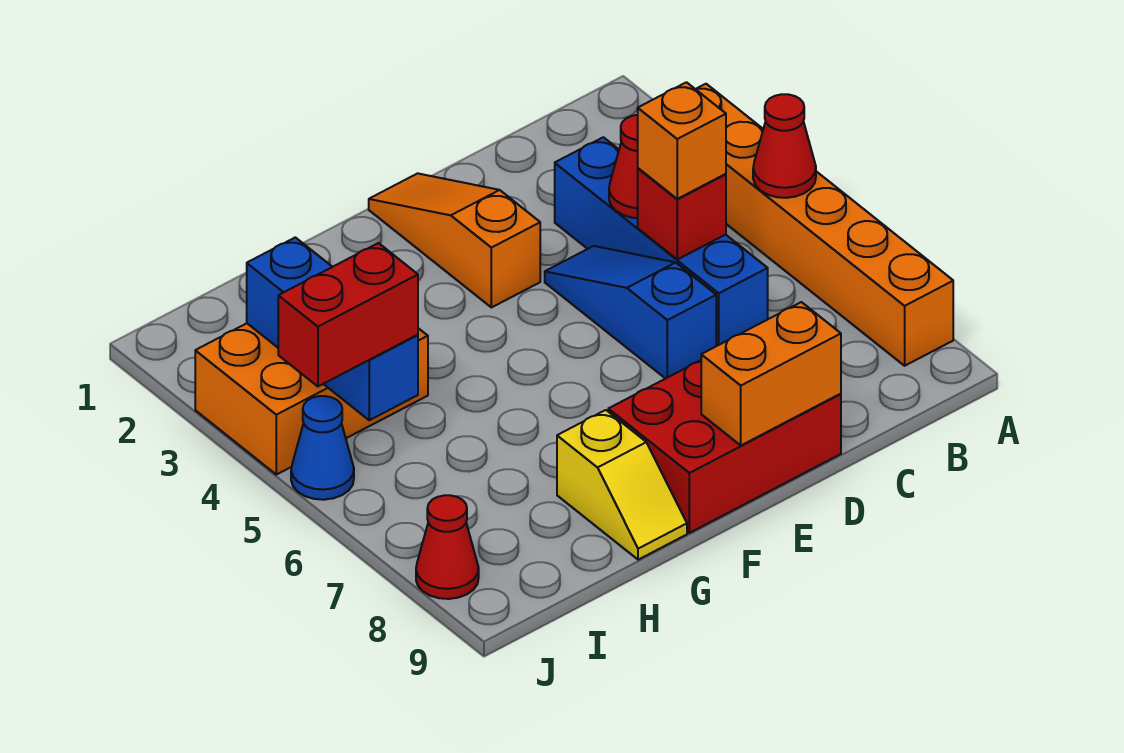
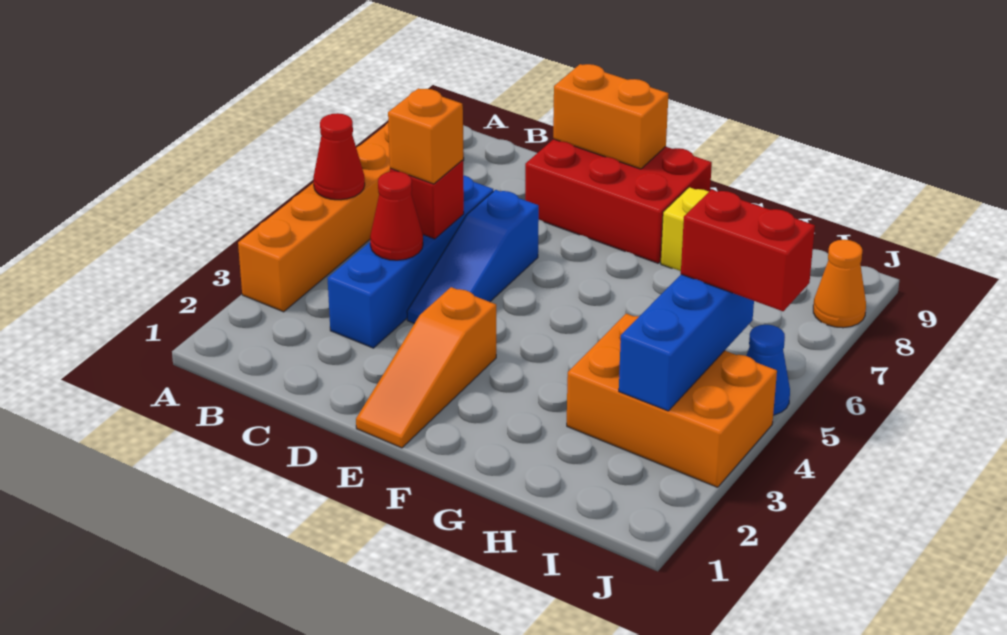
red cone J8 level 1 -> orange cone J8 level 1

